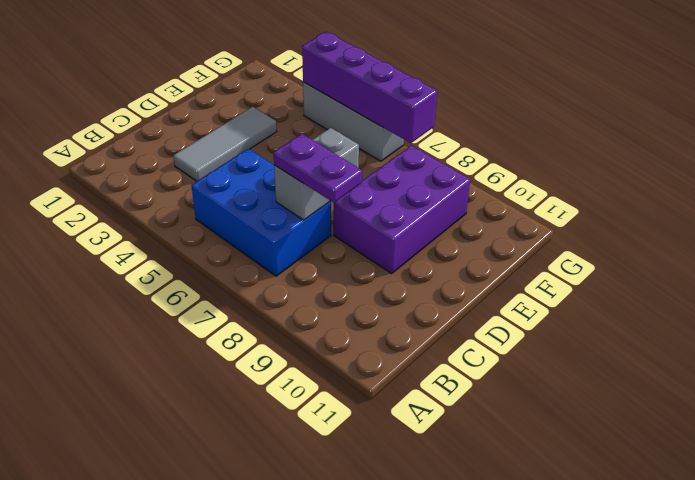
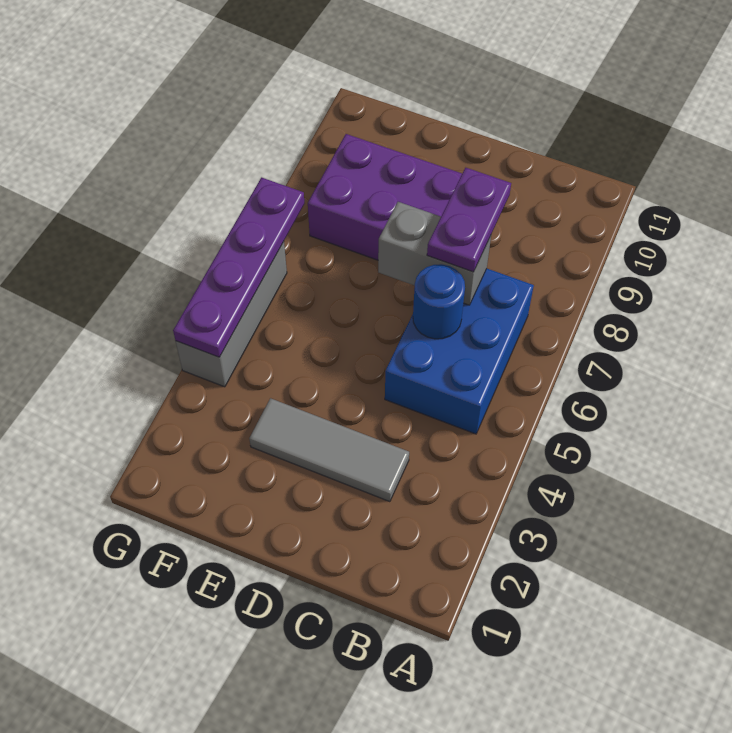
none -> blue round brick C6 level 2
purple brick G4:G7 level 2 -> purple plate G4:G7 level 2

